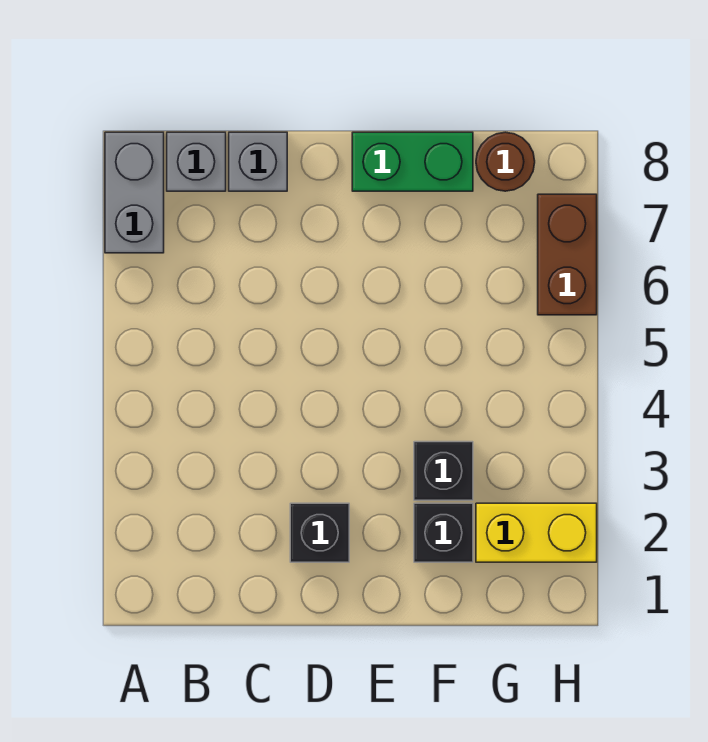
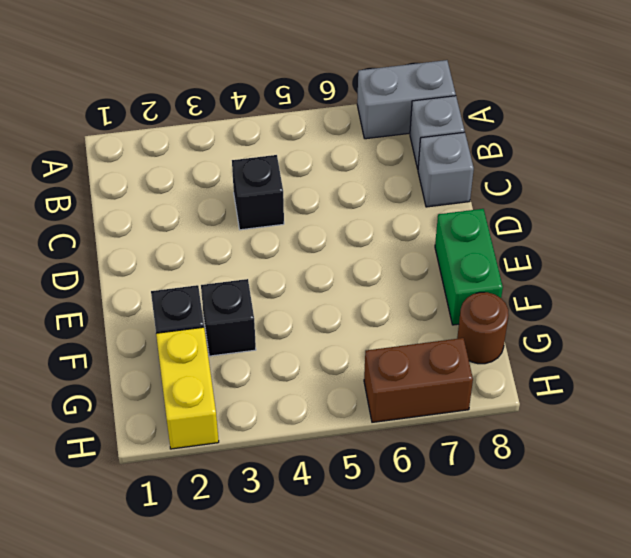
black brick D2 level 1 -> black brick C4 level 1

